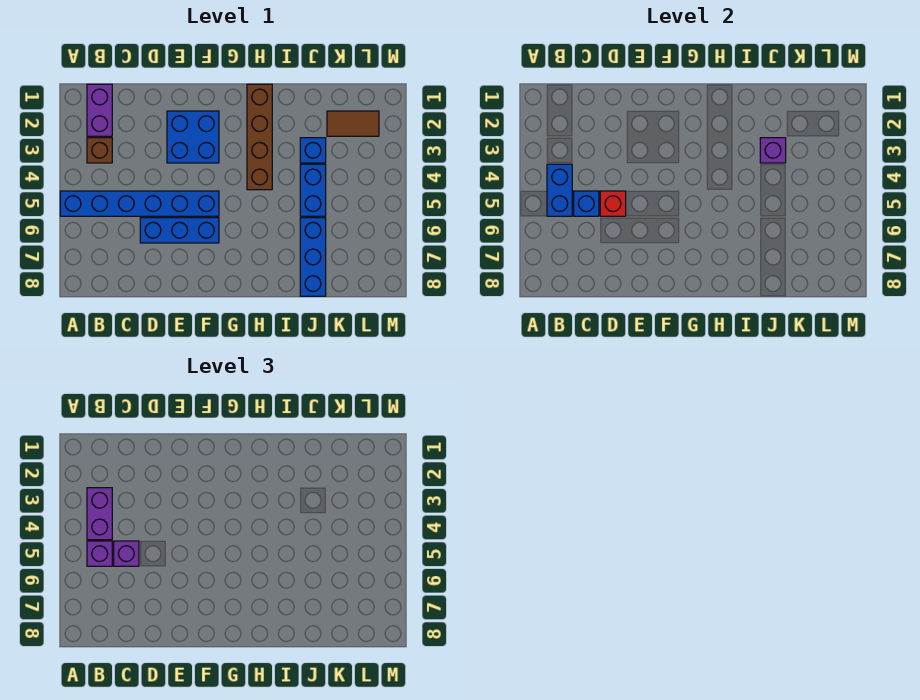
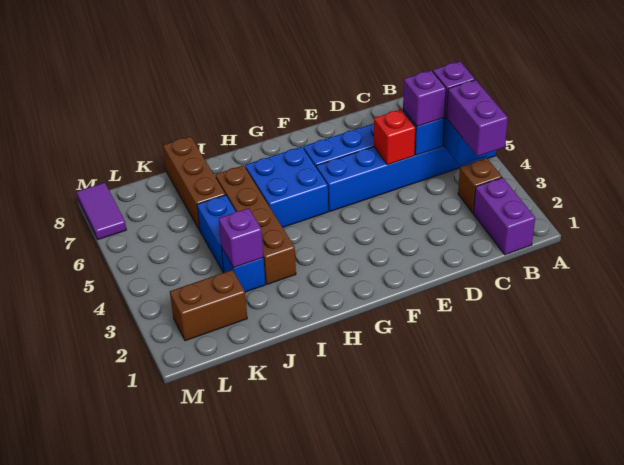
blue brick E2:F3 level 1 -> blue brick G5:H6 level 1
brown brick H1:H4 level 1 -> brown brick I3:I6 level 1
blue brick J6:J8 level 1 -> brown brick J6:J8 level 1
brown tile K2:L2 level 1 -> brown brick K2:L2 level 1
none -> purple tile M7:M8 level 1

